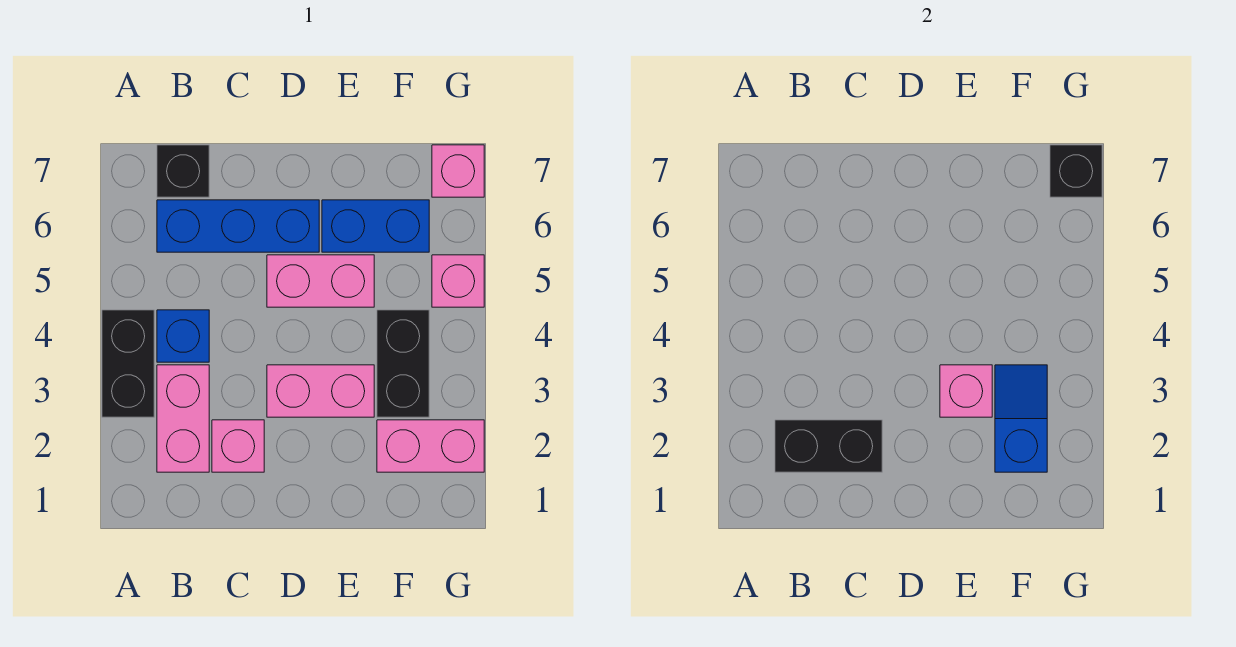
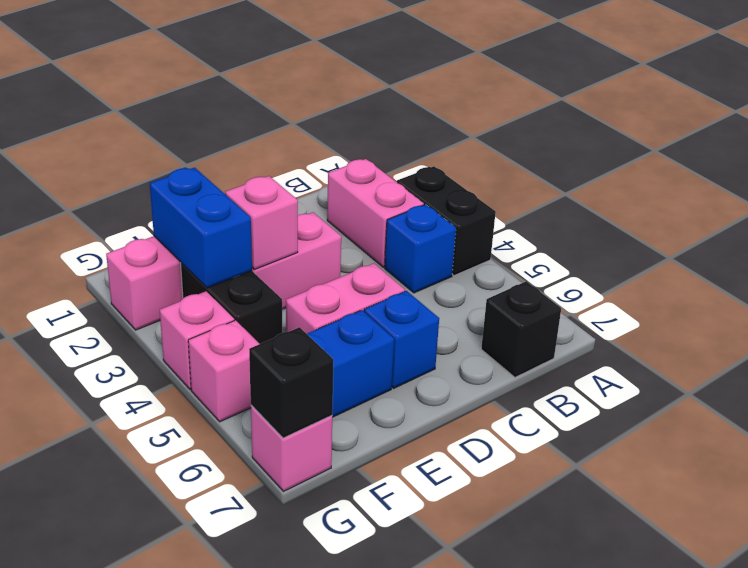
black brick B2:C2 level 2 -> none
blue brick B6:D6 level 1 -> blue brick D6 level 1
pink brick C2 level 1 -> pink brick G4 level 1
blue slope F2:F3 level 2 top 2 -> blue brick F2:F3 level 2

